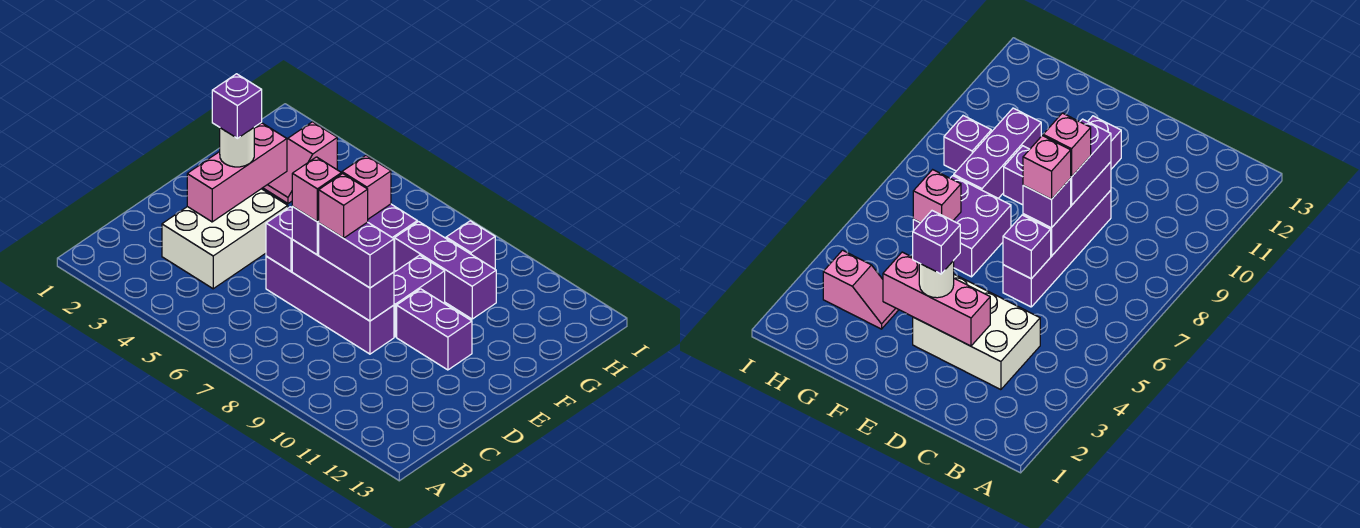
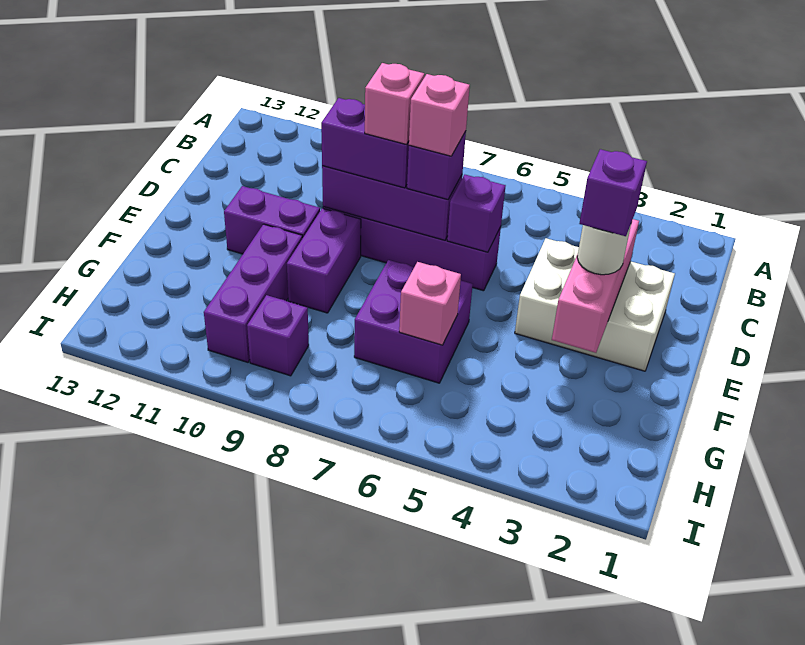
white brick C3:E4 level 1 -> white brick D2:E4 level 1
pink slope G3:H3 level 1 top H -> none
purple brick G8:G10 level 1 -> purple brick F10:H10 level 1

